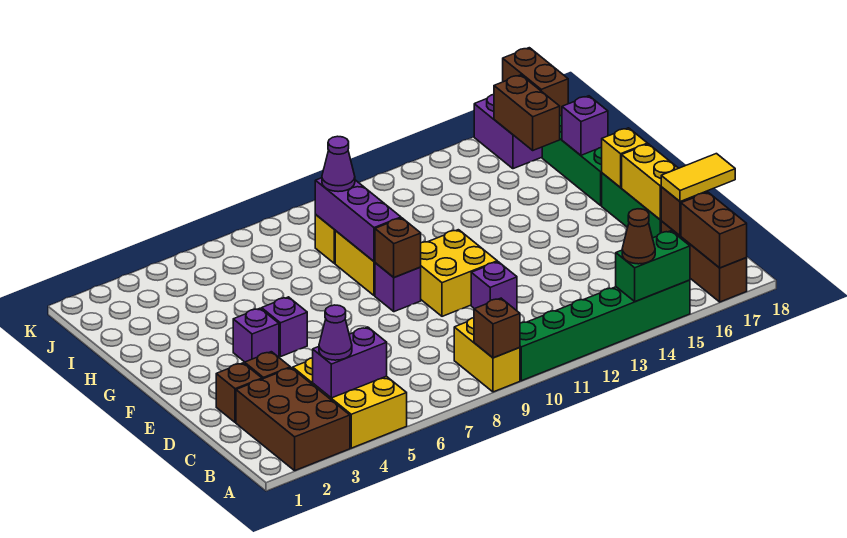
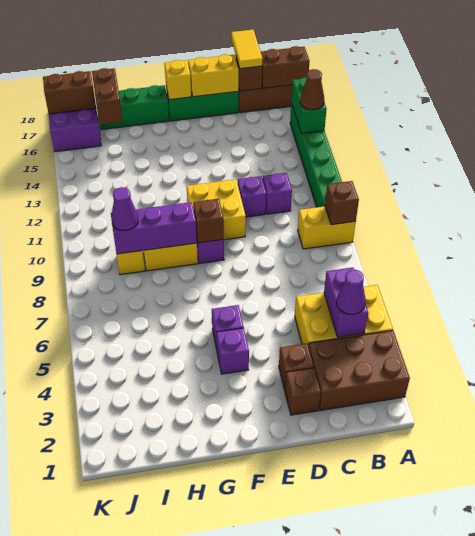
purple brick H17 level 2 -> purple brick C11 level 1
brown brick I16:J16 level 2 -> brown brick I16:I17 level 2

